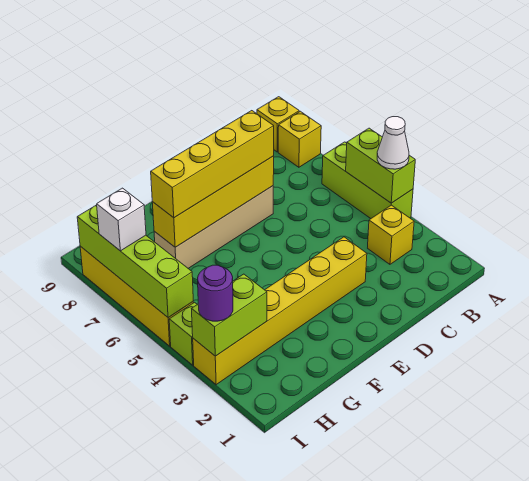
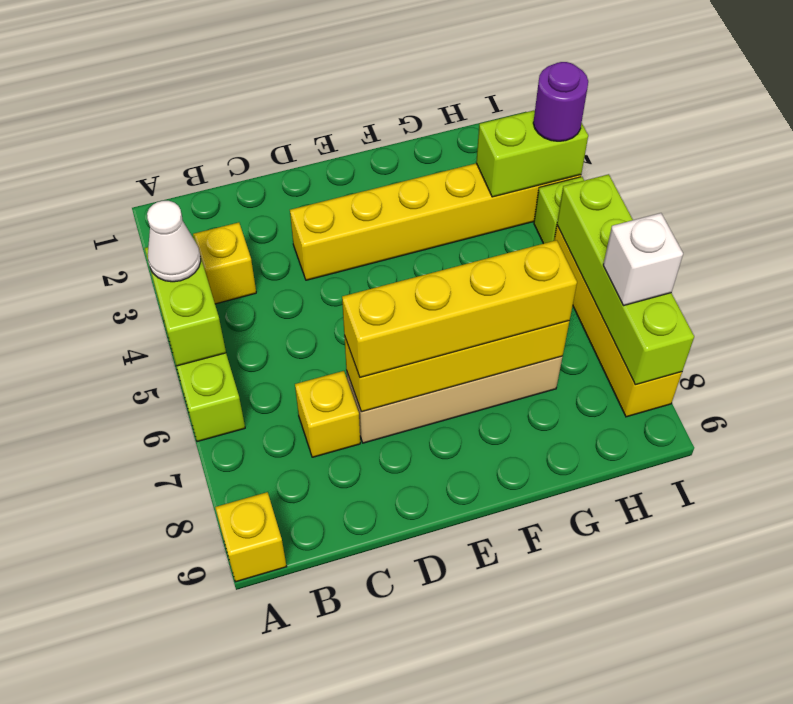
yellow brick A8 level 1 -> yellow brick C7 level 1

